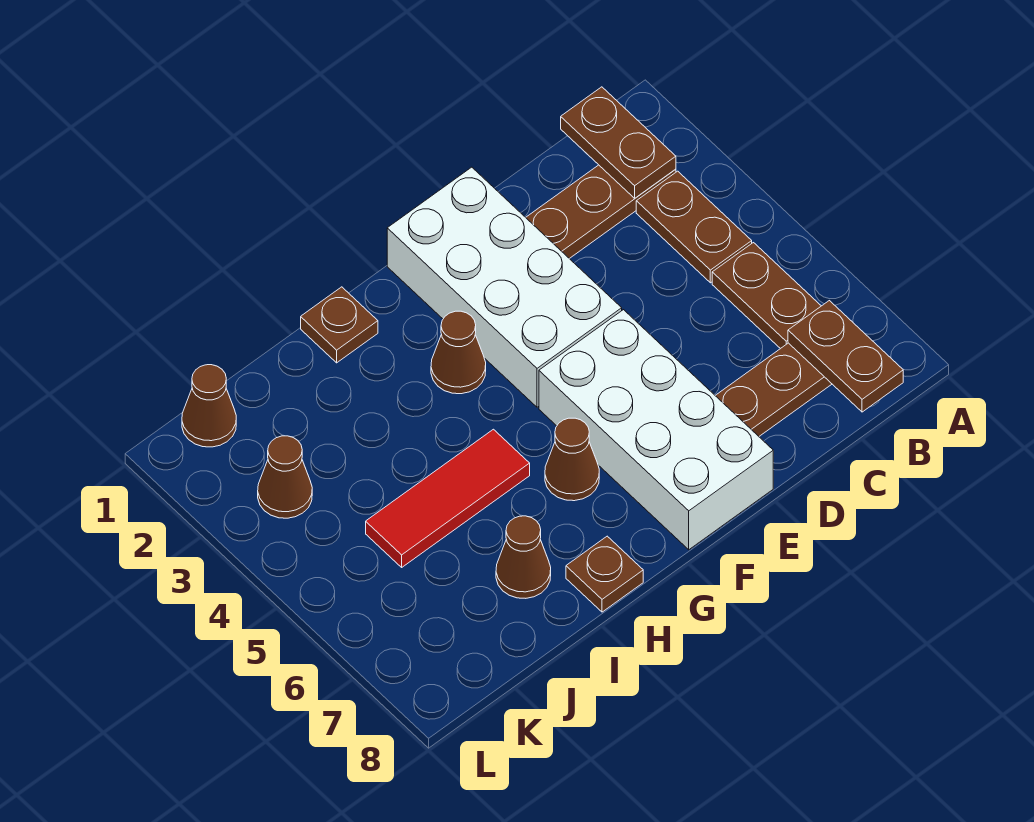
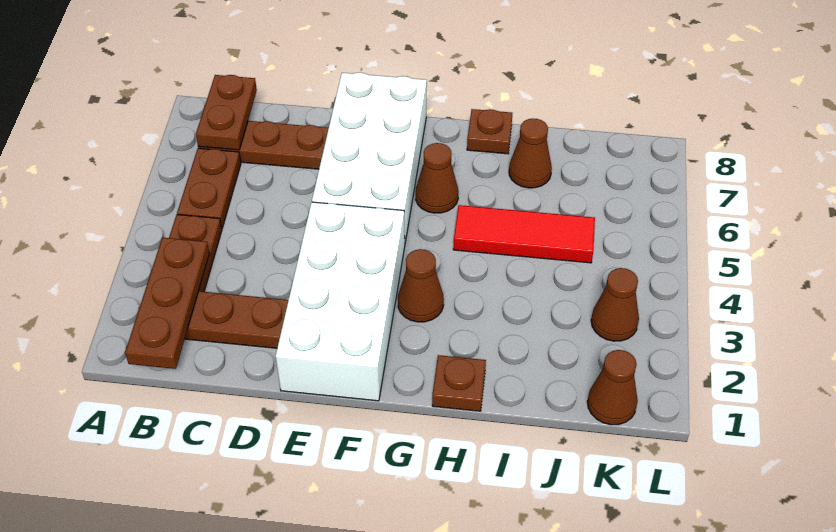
brown plate B1:B2 level 2 -> brown plate B1:B3 level 2

